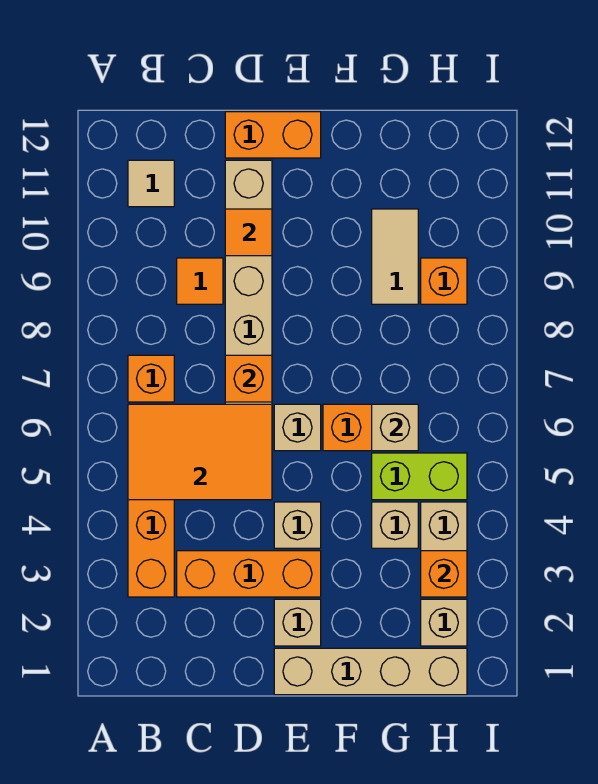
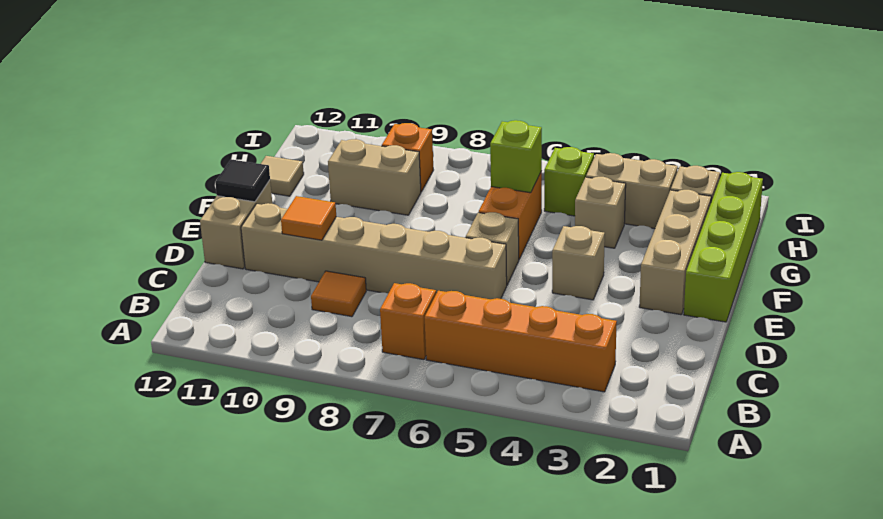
orange tile B5:D6 level 2 -> none
tan tile B11 level 1 -> tan tile G12 level 1
orange brick C3:E3 level 1 -> none
orange brick D7 level 2 -> none
orange brick D12:E12 level 1 -> tan brick D12:E12 level 1
tan brick E1:H1 level 1 -> lime brick E1:H1 level 1
tan brick E2 level 1 -> tan brick E2:G2 level 1
none -> black tile E12 level 2
lime brick G5:H5 level 1 -> lime brick H5 level 1
tan brick G6 level 2 -> lime brick G6 level 2
tan tile G9:G10 level 1 -> tan brick G9:G10 level 1
orange brick H3 level 2 -> none

